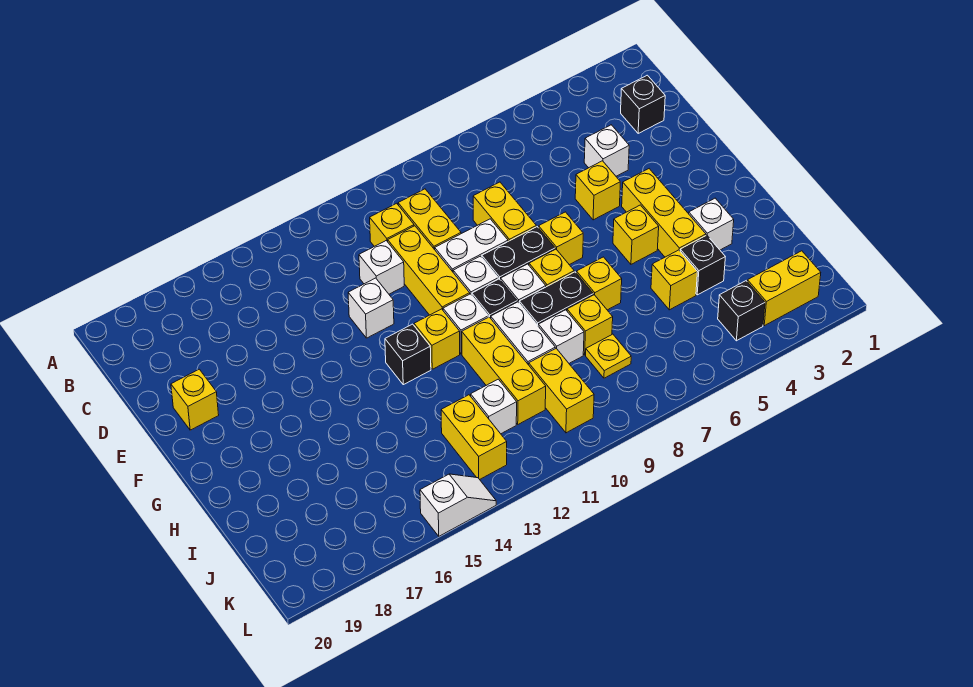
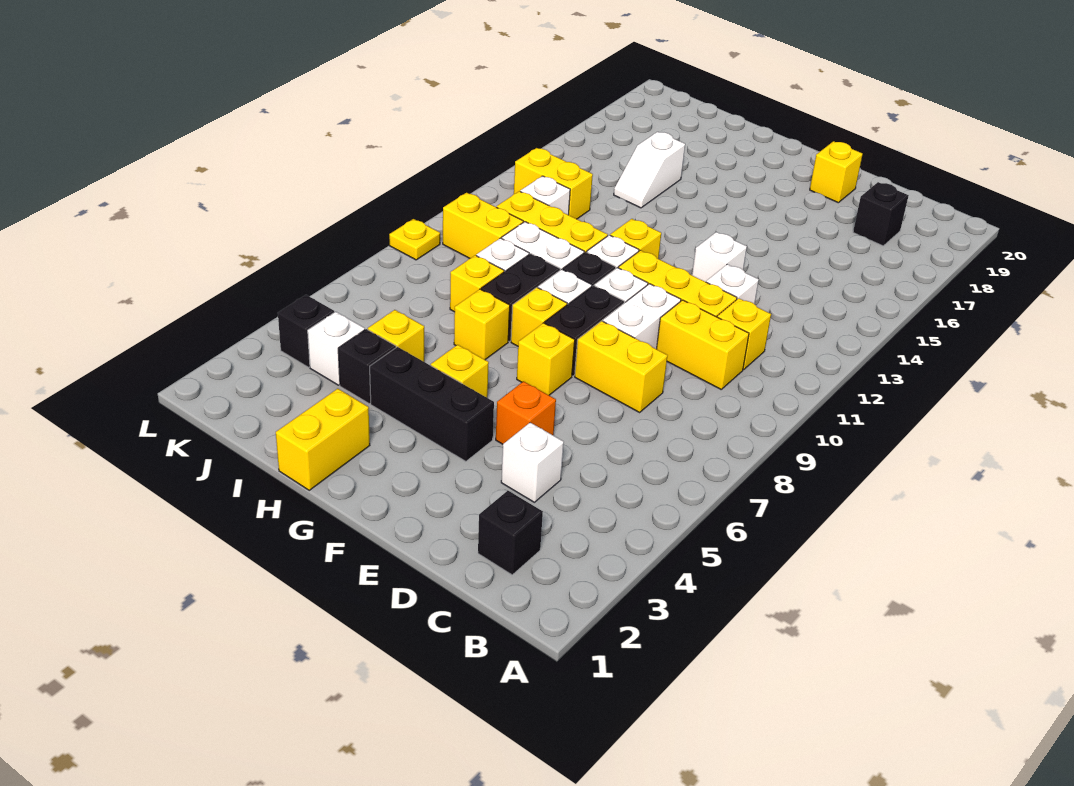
yellow brick E5 level 1 -> orange brick E5 level 1
yellow brick F4:H4 level 1 -> black brick F4:H4 level 1
black brick G13 level 1 -> black brick C18 level 1
white brick H3 level 1 -> white brick J4 level 1
yellow plate J8 level 1 -> yellow plate L9 level 1
yellow brick K2:K3 level 1 -> yellow brick H1:H2 level 1
white slope L14:L15 level 1 top 15 -> white slope I15:I16 level 1 top 16

